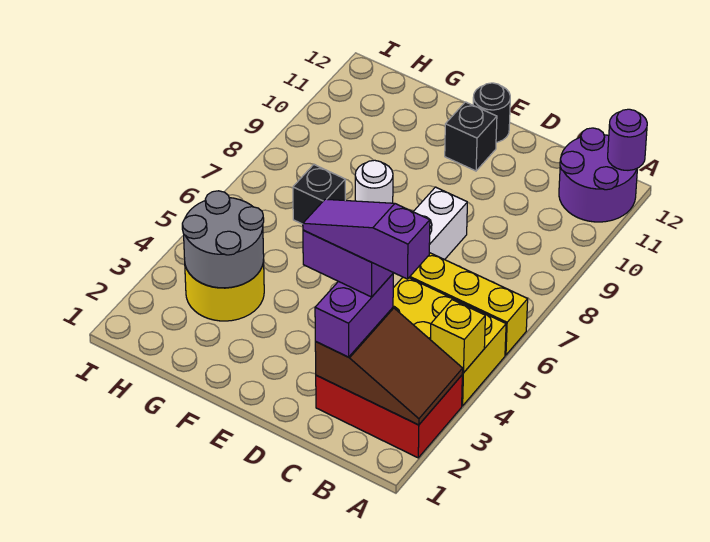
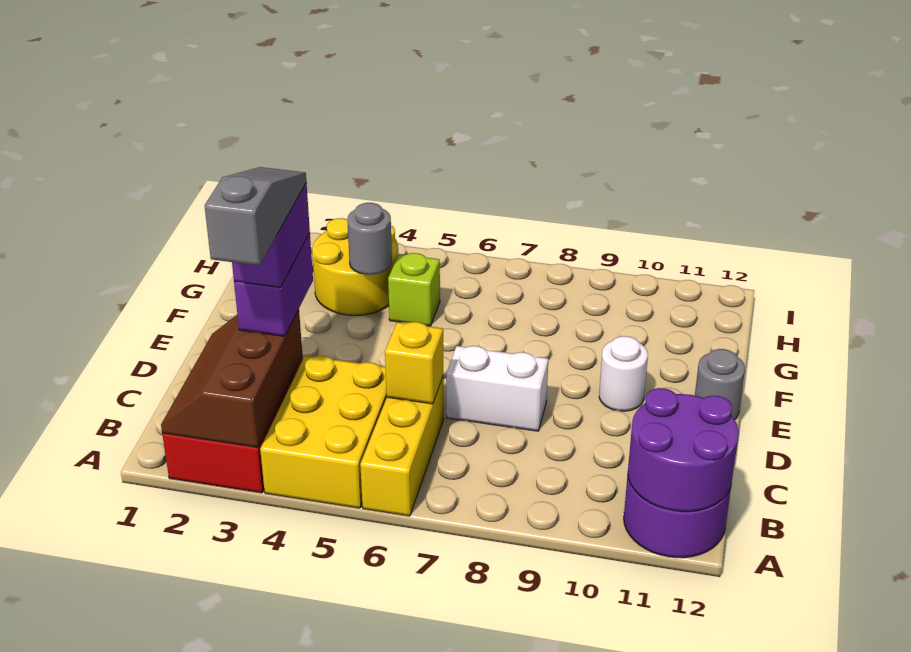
brown slope A2:C3 level 2 top C -> brown slope A2:C3 level 2 top 3
yellow brick A4 level 2 -> yellow brick C6 level 2
purple round brick A12 level 2 -> purple round brick A11:B12 level 2
purple slope B3:D3 level 5 top B -> grey slope B3:D3 level 5 top B
purple brick C2:C3 level 3 -> purple brick C3:D3 level 3
black brick E11 level 1 -> none
black round brick E12 level 1 -> grey round brick E12 level 1
white round brick F8 level 1 -> white round brick E10 level 1
grey round brick G3:H4 level 2 -> grey round brick G4 level 2
none -> lime brick G5 level 1
black brick G7 level 1 -> none

